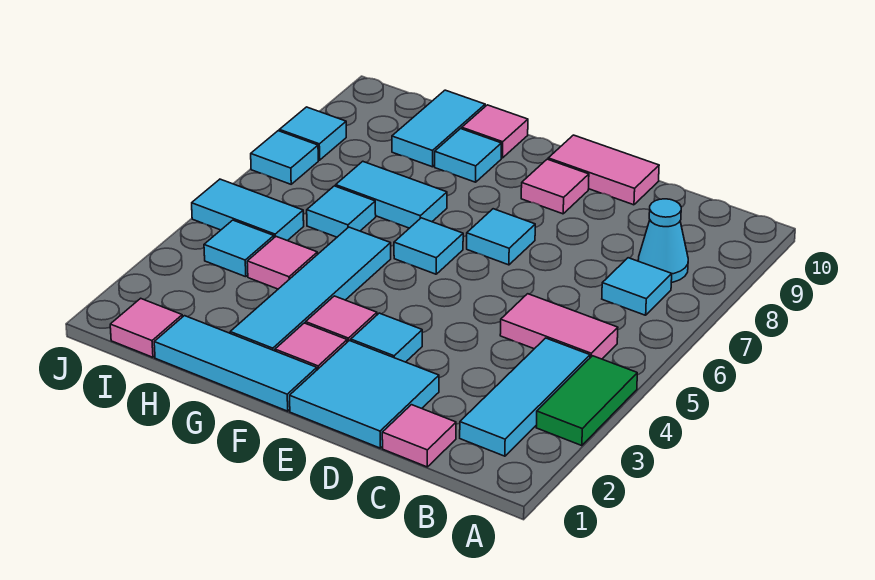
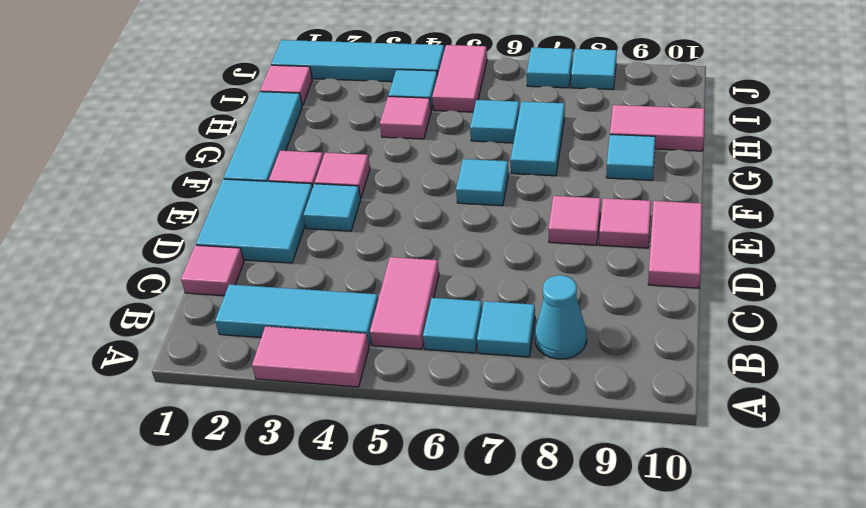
green tile A3:A4 level 1 -> pink tile A3:A4 level 1
cyan tile E7 level 1 -> cyan tile B6 level 1
cyan tile G2:G5 level 1 -> cyan tile J1:J4 level 1
pink tile G10 level 1 -> pink tile E8 level 1
cyan tile H9:H10 level 1 -> pink tile H9:H10 level 1
cyan tile I5:J5 level 1 -> pink tile I5:J5 level 1

